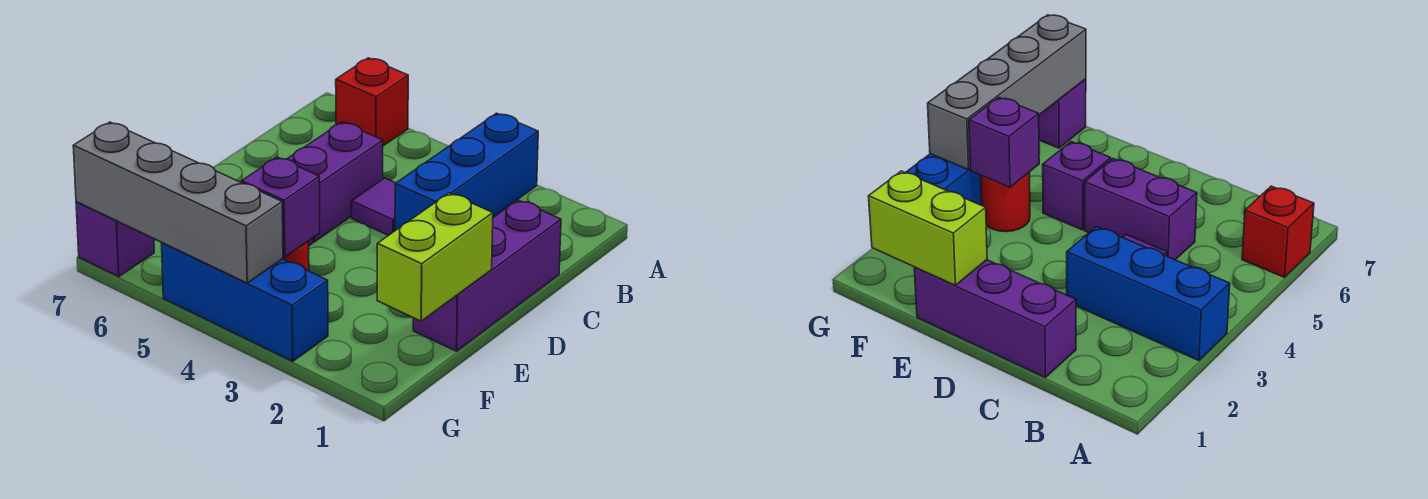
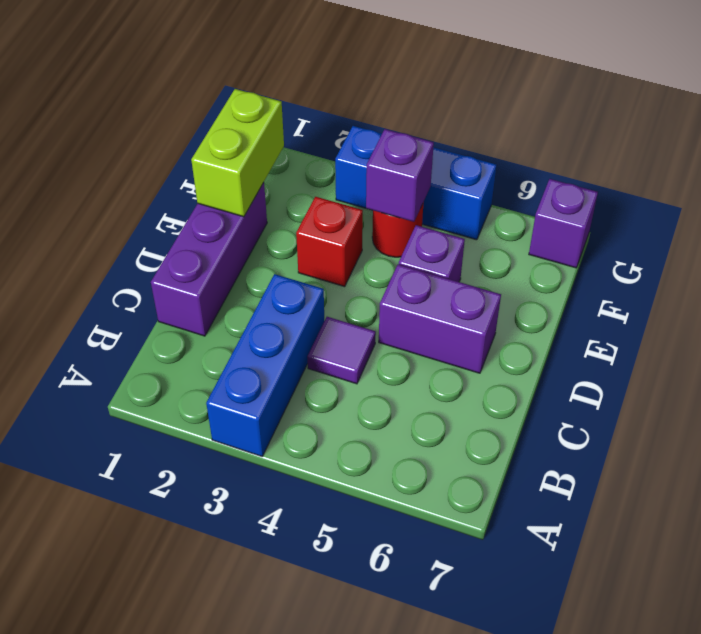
red brick A6 level 1 -> red brick E3 level 1
purple brick C5:D5 level 1 -> purple brick D5:D6 level 1
grey brick G4:G7 level 2 -> none

